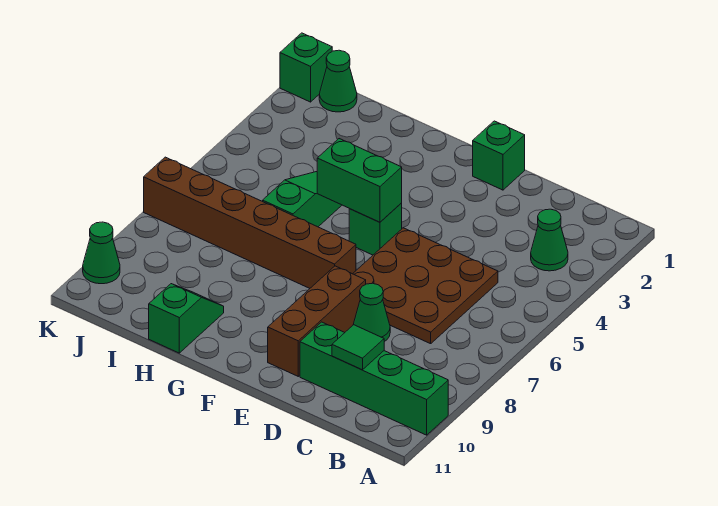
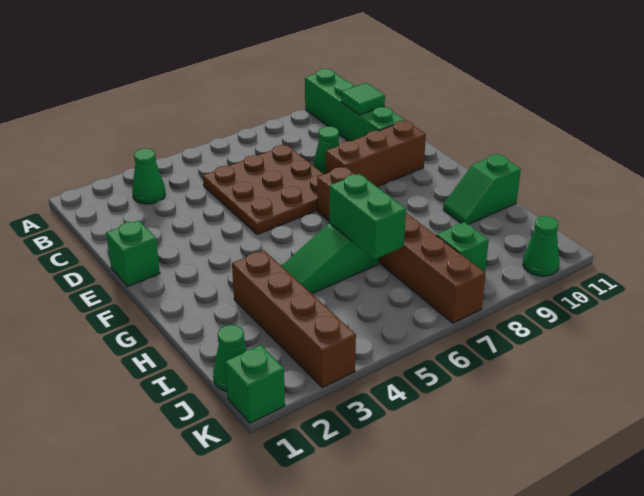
green brick F5 level 1 -> green brick J8 level 1
green brick F5:G5 level 2 -> green brick H6:I6 level 2
none -> brown brick H3:K3 level 1

